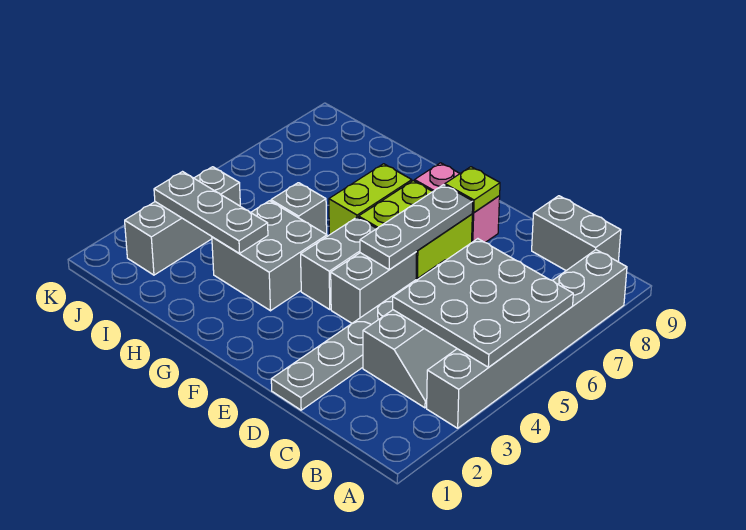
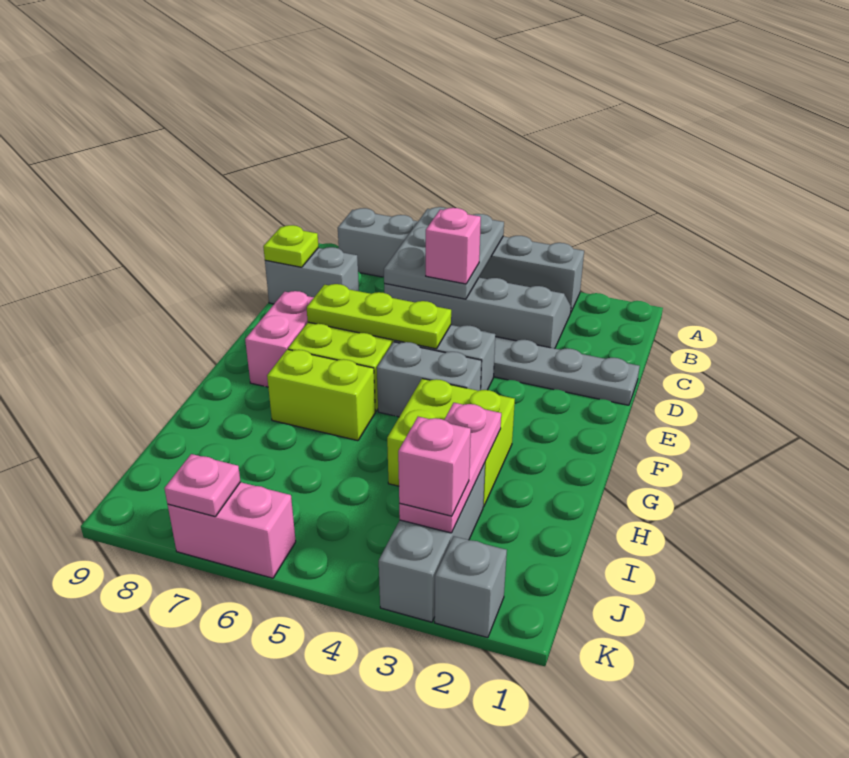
grey plate A4:C6 level 2 -> grey plate A5:C6 level 2
grey brick B9:C9 level 1 -> grey brick C8:C9 level 1
none -> pink brick C5 level 3
grey plate E5:E7 level 2 -> lime plate E5:E7 level 2
lime plate E8 level 2 -> lime plate C9 level 2
grey brick G3:H4 level 1 -> lime brick G3:H4 level 1
grey plate H3:J3 level 2 -> pink plate H3:J3 level 2
grey brick H5 level 1 -> grey brick K2 level 1
grey brick J2:J4 level 1 -> grey brick I3:K3 level 1
none -> pink brick J3 level 3
none -> pink brick K6:K7 level 1
none -> pink plate K7 level 2

